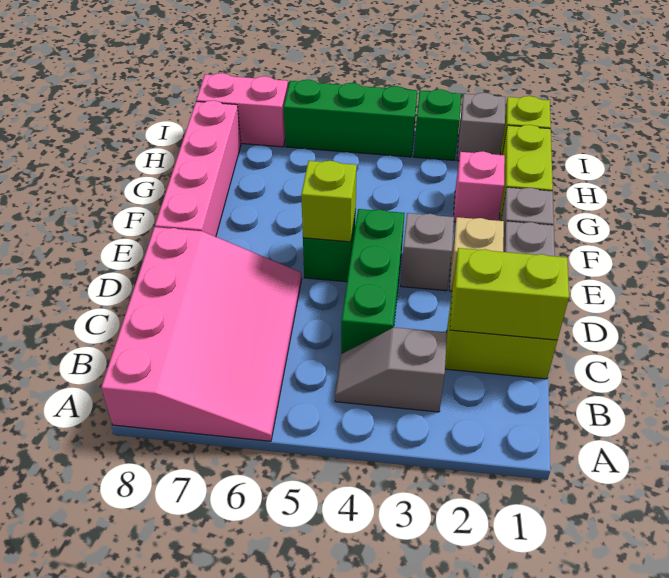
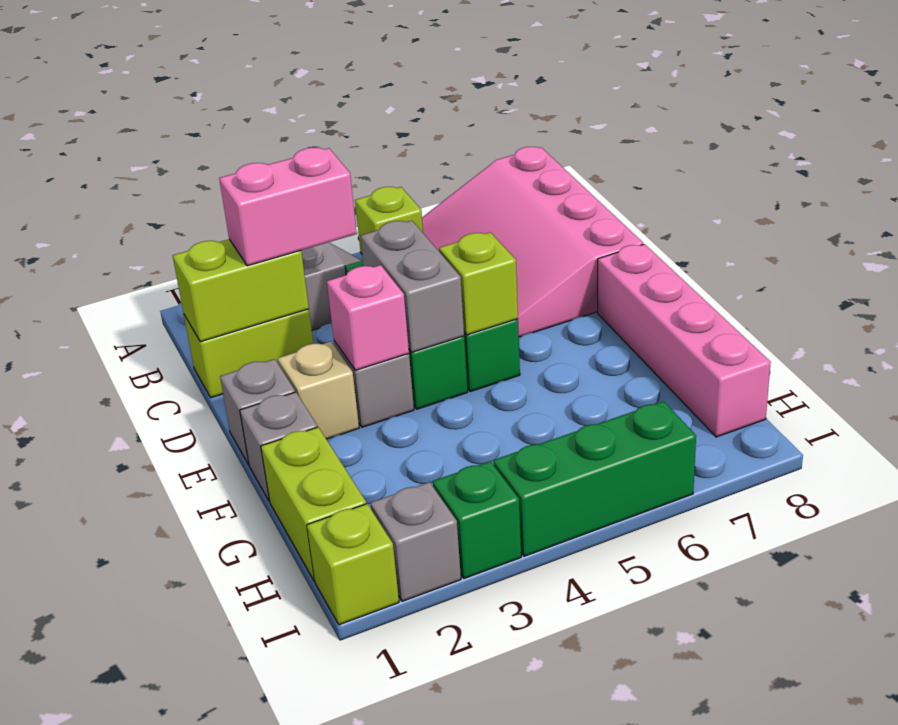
none -> lime brick A5 level 1
none -> grey brick D4:E4 level 2
pink brick G2 level 1 -> pink brick E3 level 2
pink brick I7:I8 level 1 -> pink brick C2:C3 level 3

